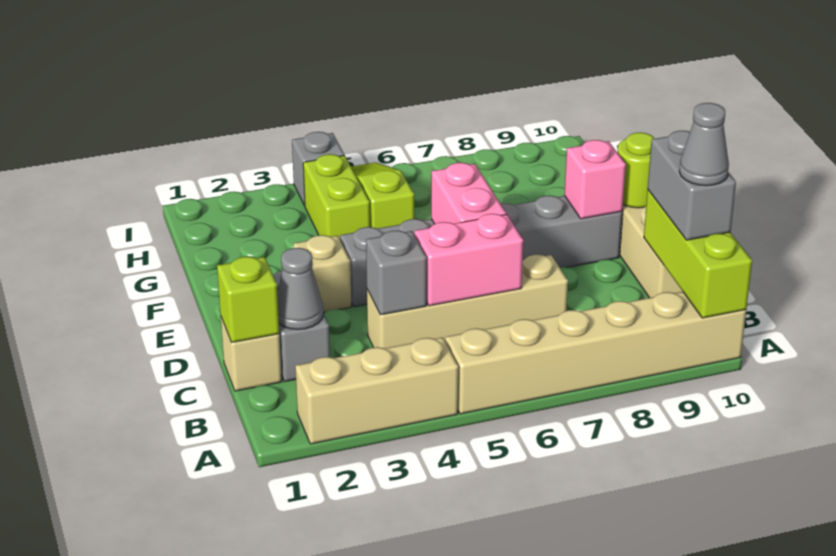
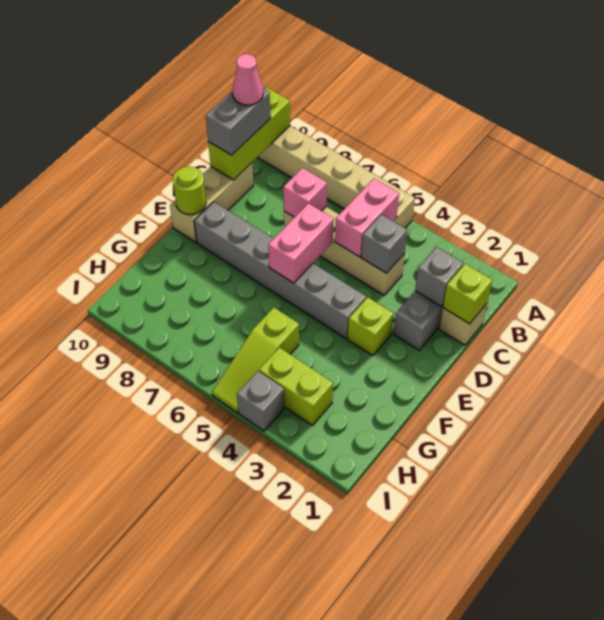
tan brick A2:A4 level 1 -> none
grey cone B10 level 4 -> pink cone B10 level 4
grey cone C2 level 2 -> grey brick C2 level 2
pink brick C5:C6 level 2 -> pink brick B5:C5 level 2
tan brick E3 level 1 -> lime brick E3 level 1
pink brick E9 level 2 -> pink brick C7 level 2
lime brick G4:H4 level 1 -> lime brick H3:H4 level 1

